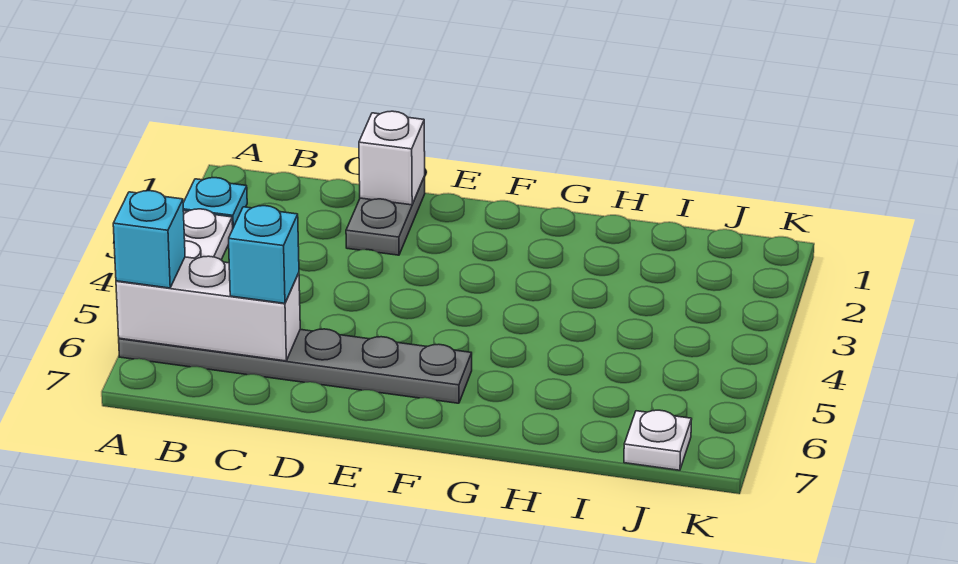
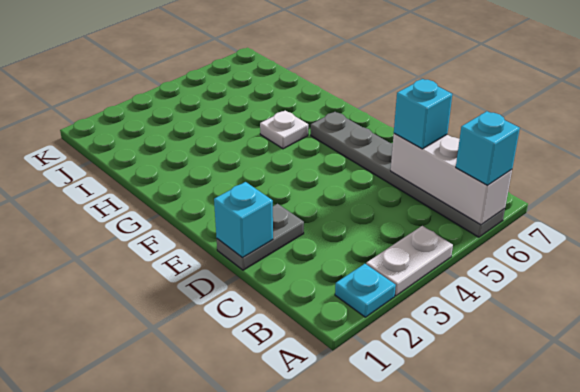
white brick D1 level 2 -> cyan brick D1 level 2
white plate J7 level 1 -> white plate G5 level 1

